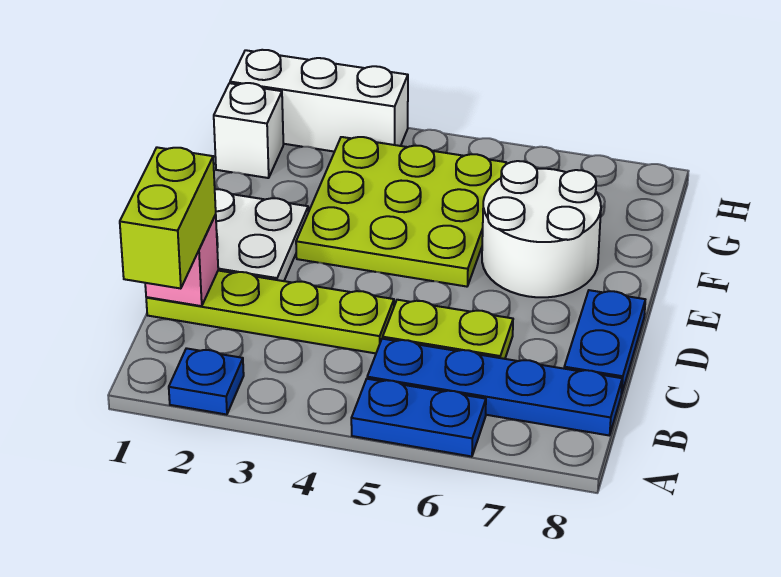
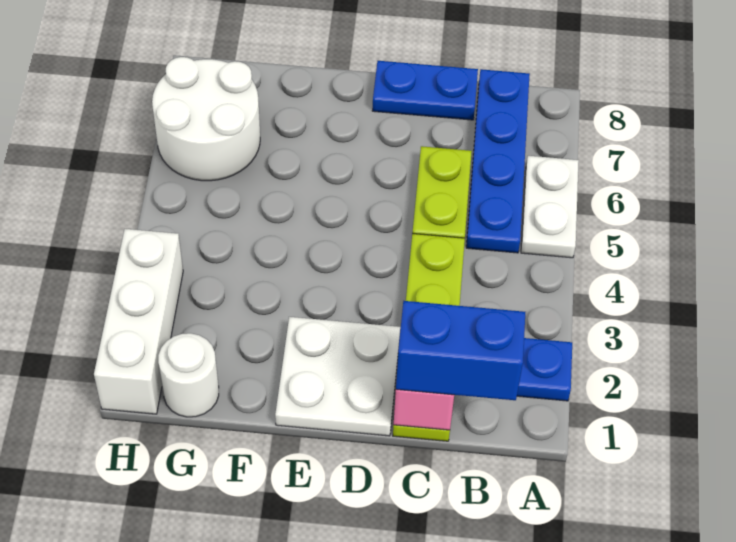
blue plate A5:A6 level 1 -> white plate A5:A6 level 1
lime brick B1:C1 level 3 -> blue brick B1:C1 level 3
lime plate E3:G5 level 1 -> none
white round brick E6:F7 level 1 -> white round brick G6:H7 level 1
white brick G1 level 1 -> white round brick G1 level 1

